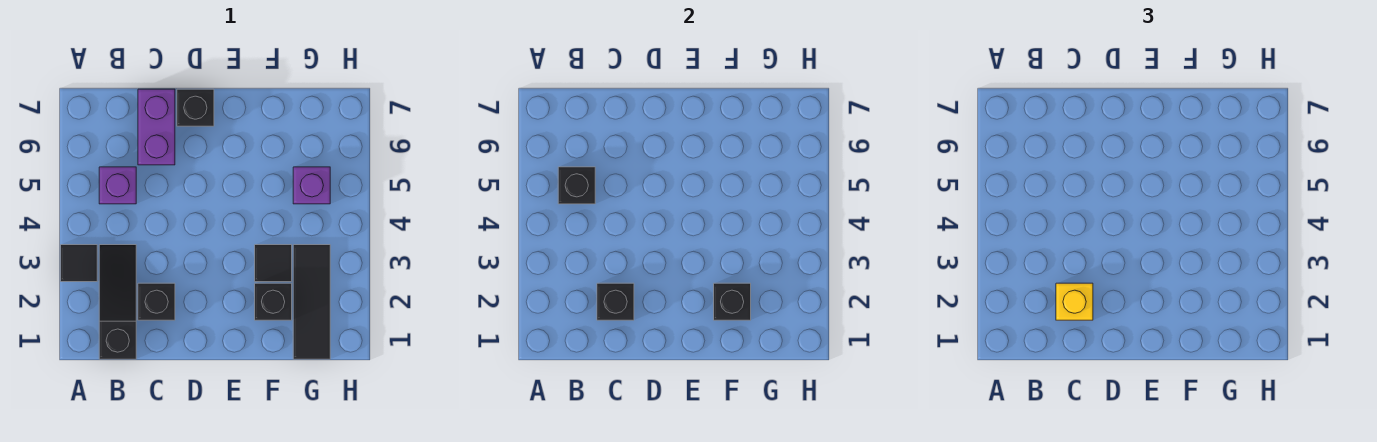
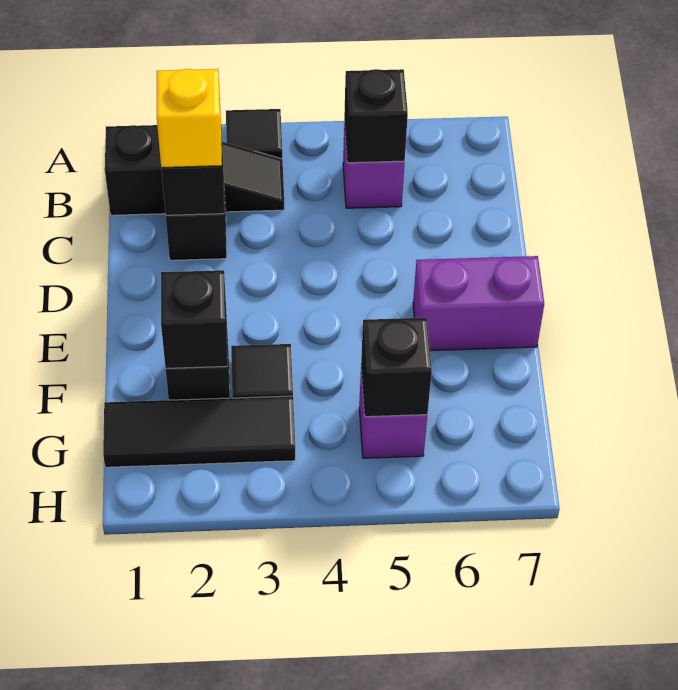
purple brick C6:C7 level 1 -> purple brick E6:E7 level 1
black brick D7 level 1 -> black brick G5 level 2

